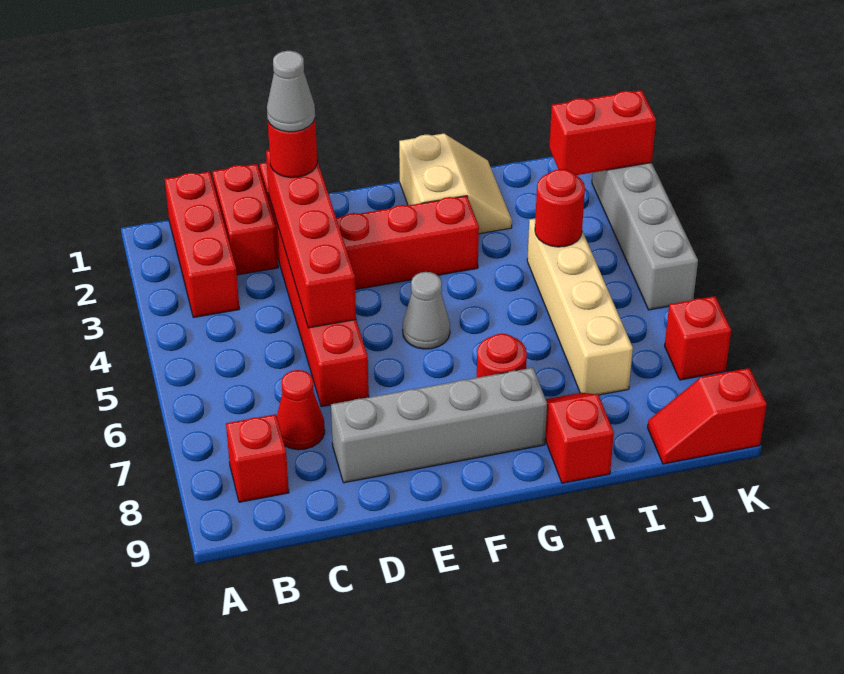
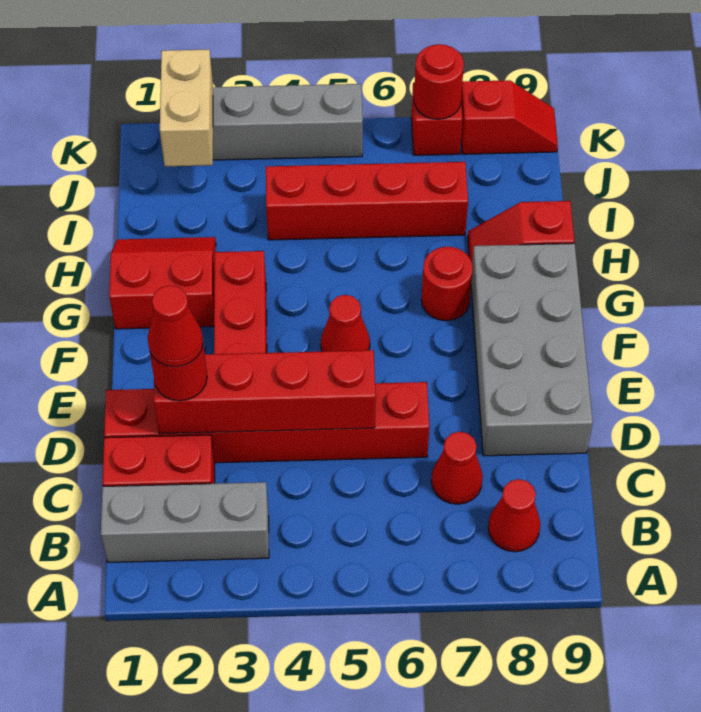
red brick B1:B3 level 1 -> grey brick B1:B3 level 1
red brick B8 level 1 -> red cone B8 level 1
grey cone D2 level 4 -> red cone D2 level 4
grey brick D8:G8 level 1 -> grey brick D8:G9 level 1
grey cone F5 level 1 -> red cone F5 level 1
tan slope G1:H2 level 1 top G -> red slope G1:H2 level 1 top G
tan brick I4:I7 level 1 -> red brick I4:I7 level 1
red round brick I4 level 2 -> red round brick K7 level 2
red brick J2:K2 level 2 -> tan brick J2:K2 level 2
red slope J9:K9 level 1 top K -> red slope K8:K9 level 1 top 8

